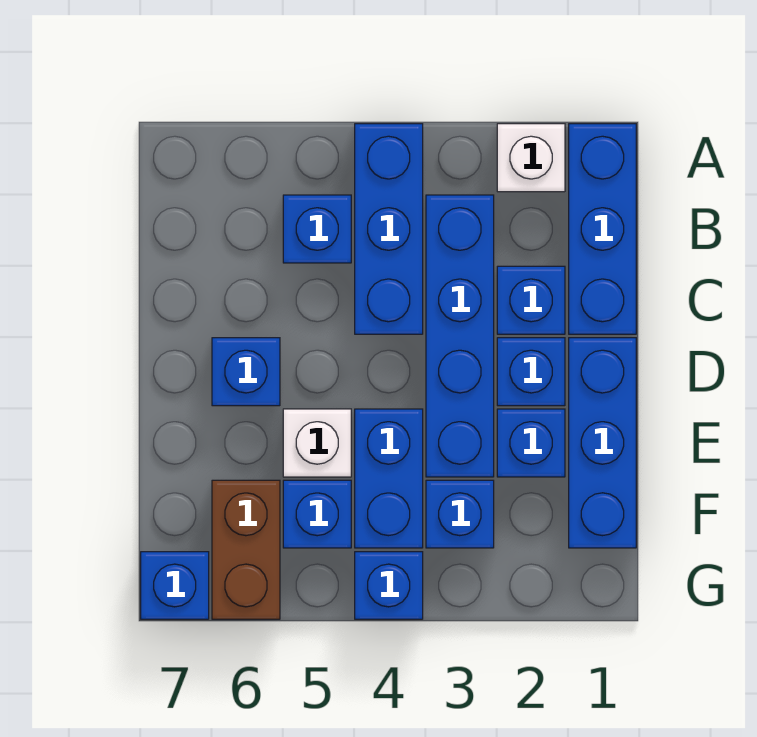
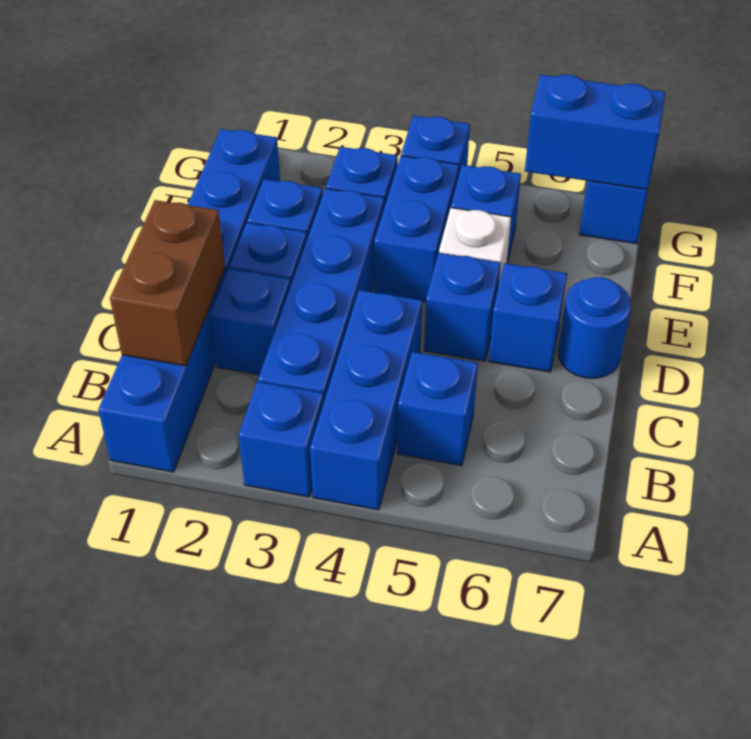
white brick A2 level 1 -> none
none -> blue brick A3 level 1
none -> blue brick D5 level 1
none -> blue round brick D7 level 1
brown brick F6:G6 level 1 -> brown brick B1:C1 level 2
none -> blue brick G6:G7 level 2

